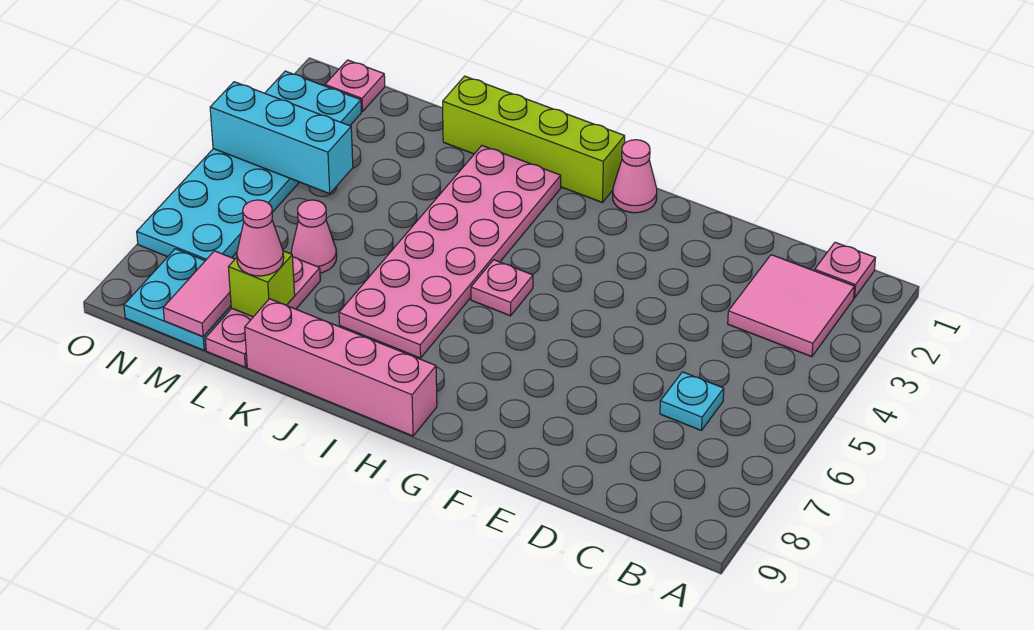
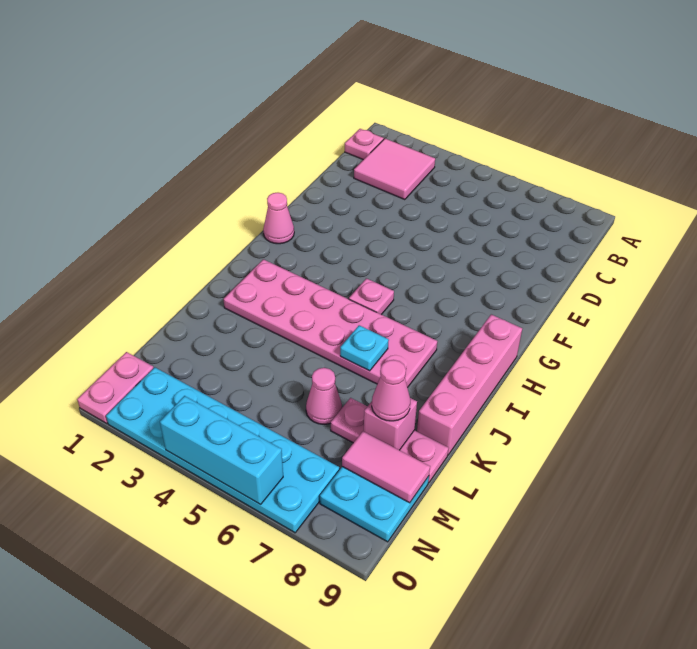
cyan plate C6 level 1 -> cyan plate J6 level 2
lime brick H1:K1 level 1 -> none
lime brick L8 level 2 -> pink brick L8 level 2
cyan brick M4:O4 level 2 -> cyan brick O4:O6 level 2
pink plate N1 level 1 -> pink plate N1:O1 level 1

